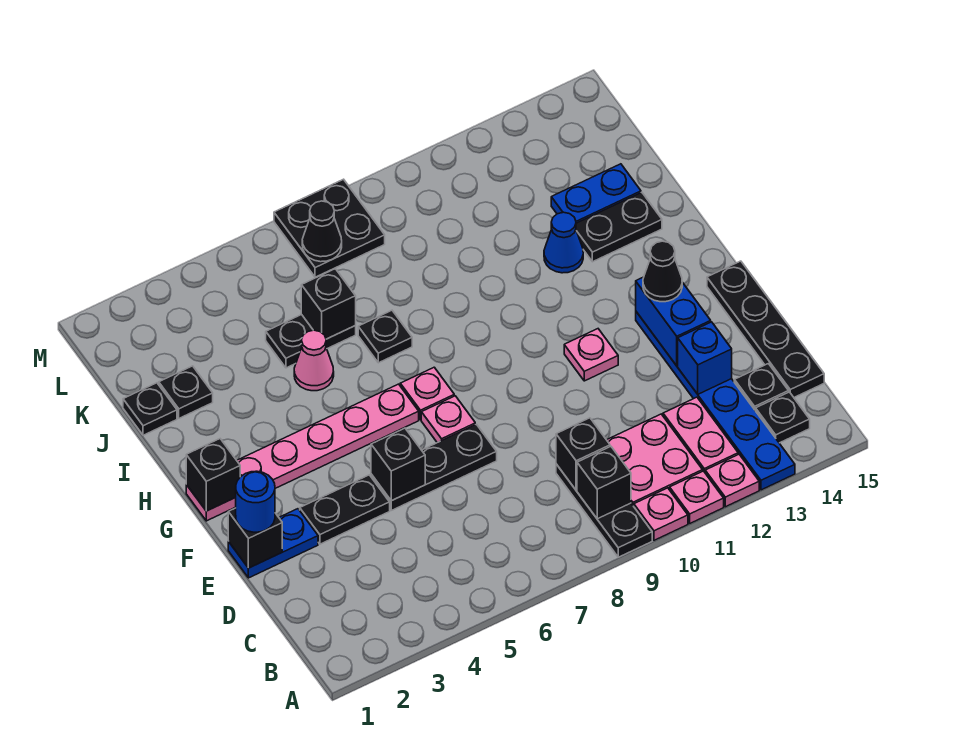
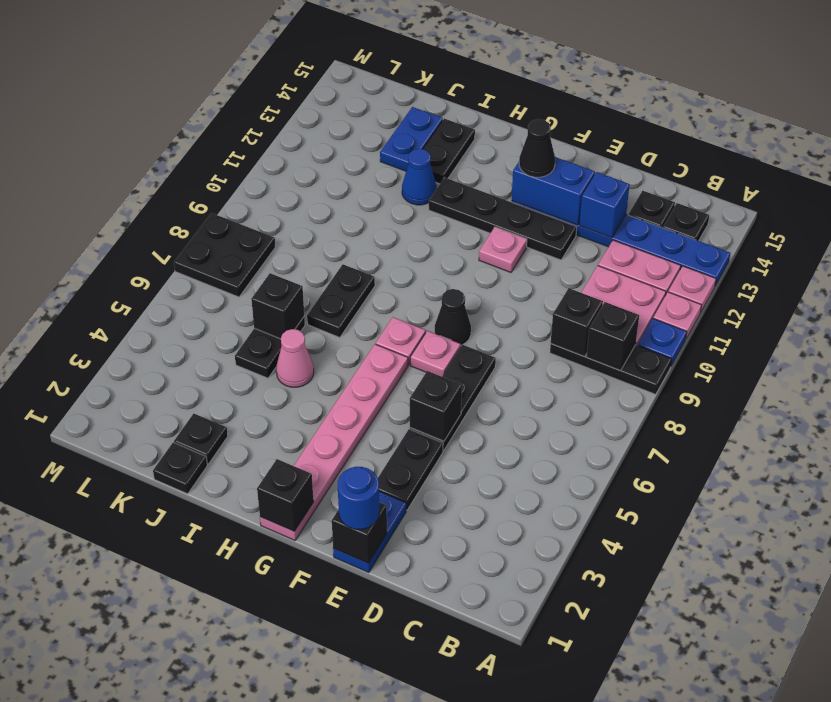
pink plate A10 level 1 -> blue plate A10 level 1
black plate C15:F15 level 1 -> black plate E12:H12 level 1
black plate I7 level 1 -> black plate I7:I8 level 1
black cone L7 level 2 -> black cone F8 level 1

